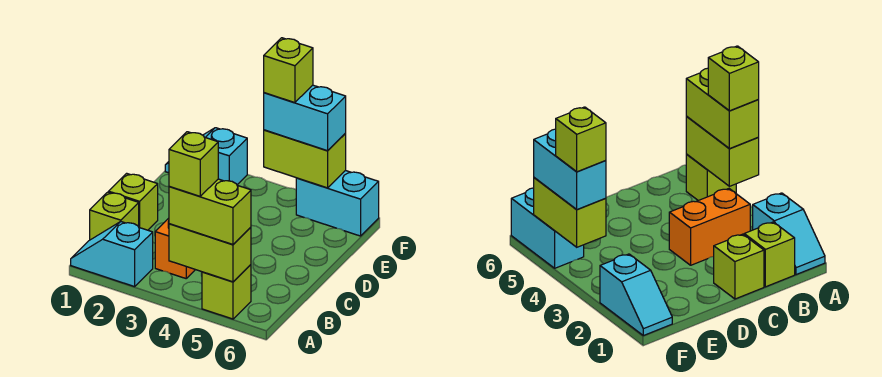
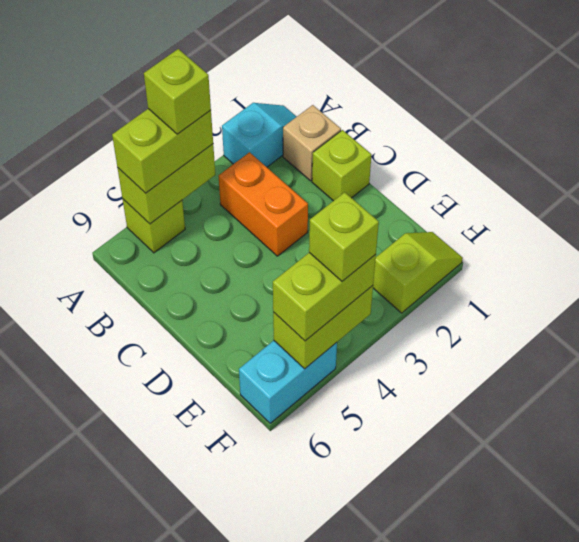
lime brick B1 level 1 -> tan brick B1 level 1
cyan slope F1:F2 level 1 top 2 -> lime slope F1:F2 level 1 top 2
cyan brick F4:F5 level 3 -> lime brick F4:F5 level 3

